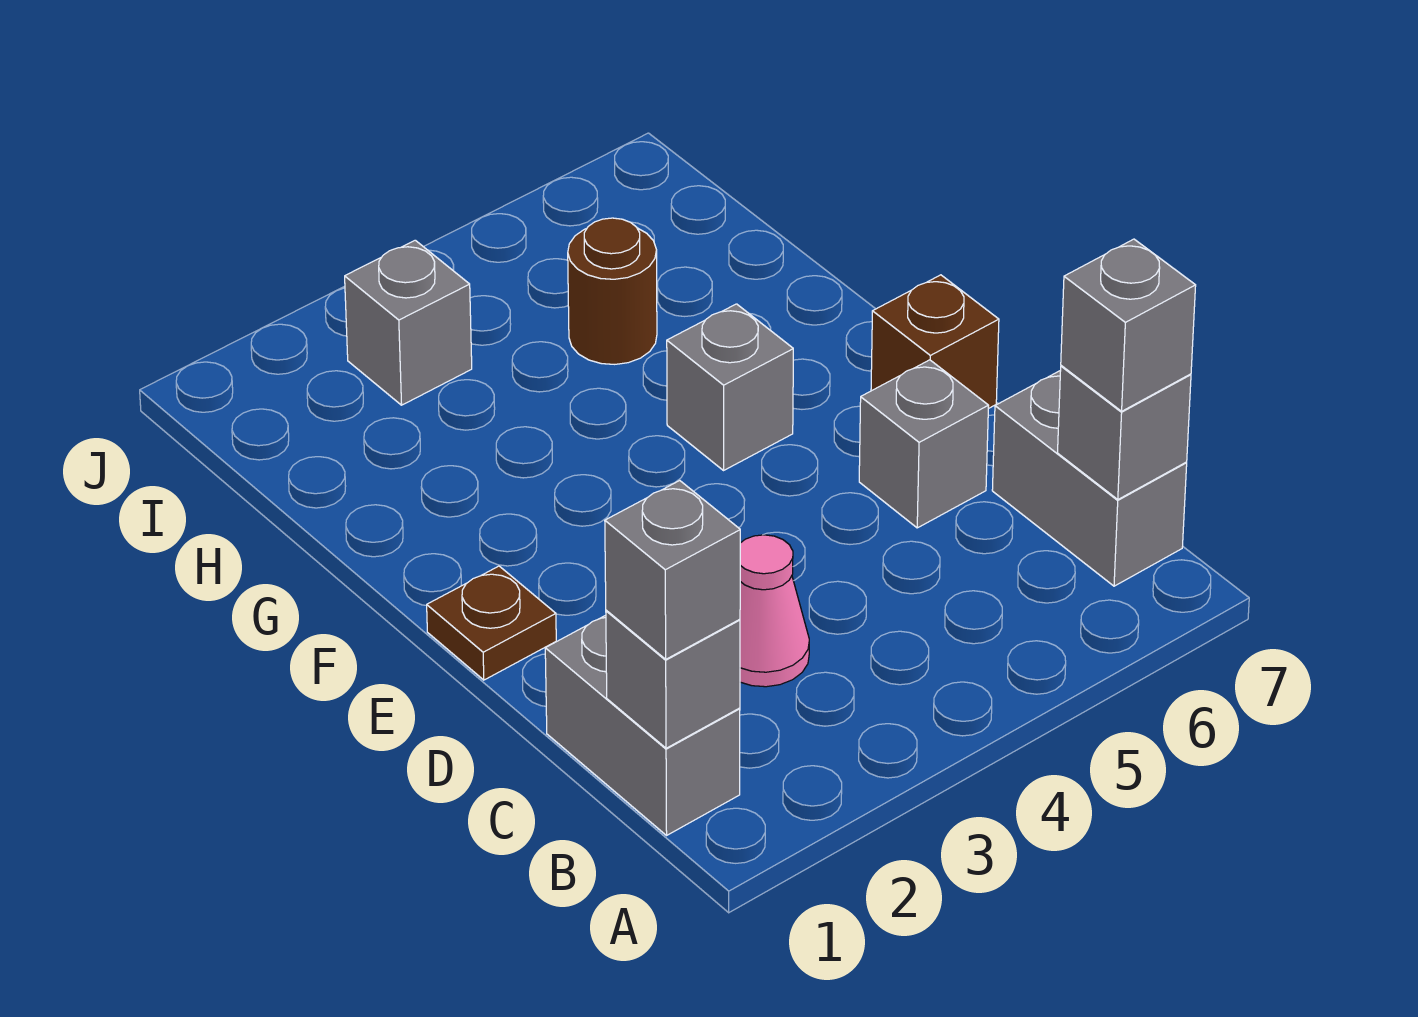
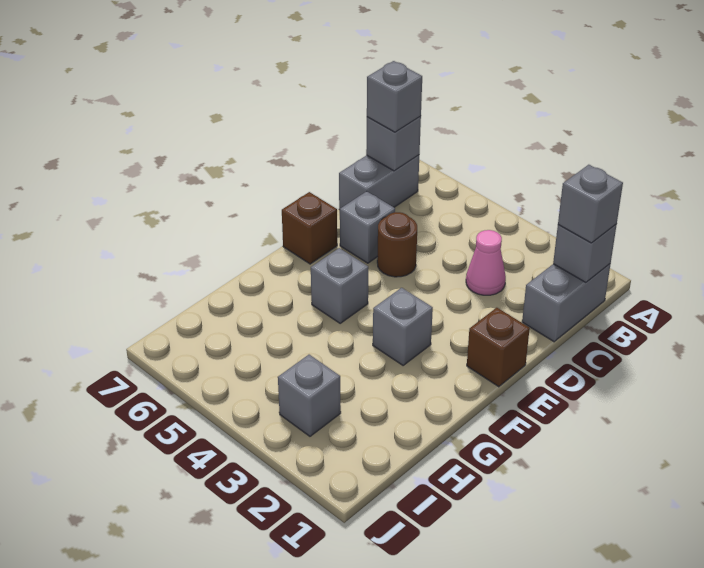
brown plate E1 level 1 -> brown brick E1 level 1
none -> grey brick F3 level 1
brown round brick H5 level 1 -> brown round brick D5 level 1

